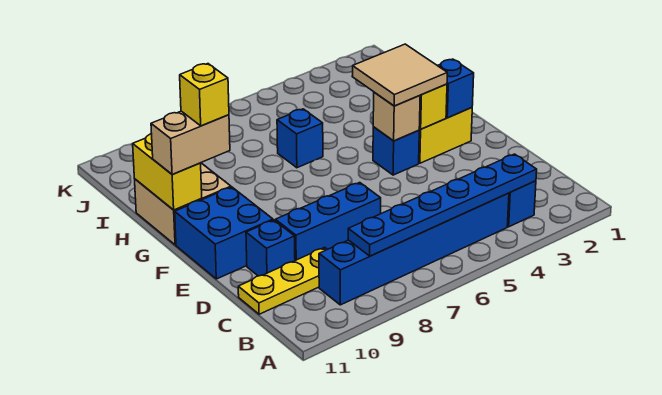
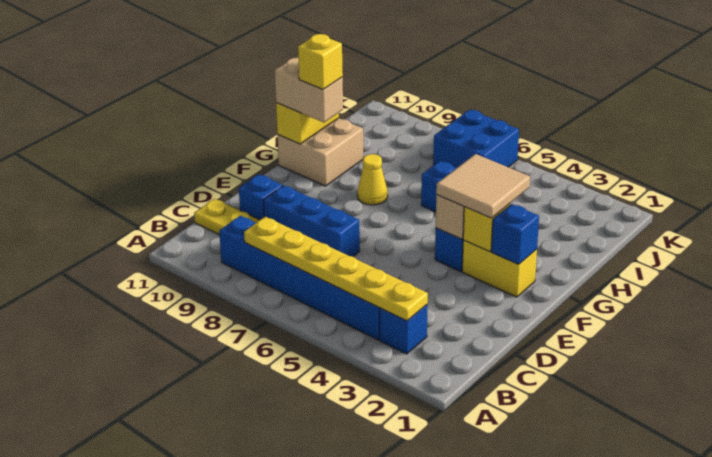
blue plate B3:B8 level 2 -> yellow plate B3:B8 level 2
blue brick E10:F11 level 1 -> blue brick J6:K7 level 1
none -> yellow cone G8 level 1

